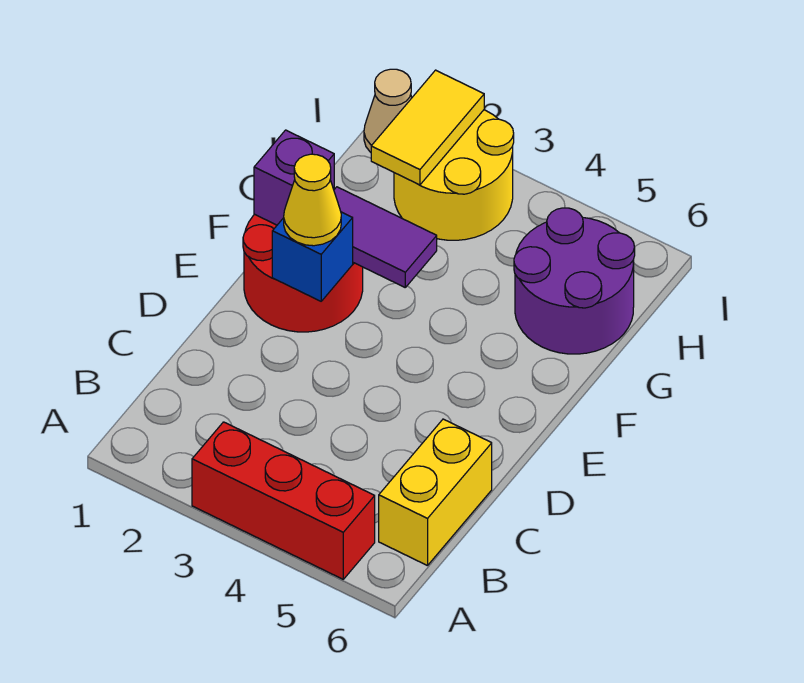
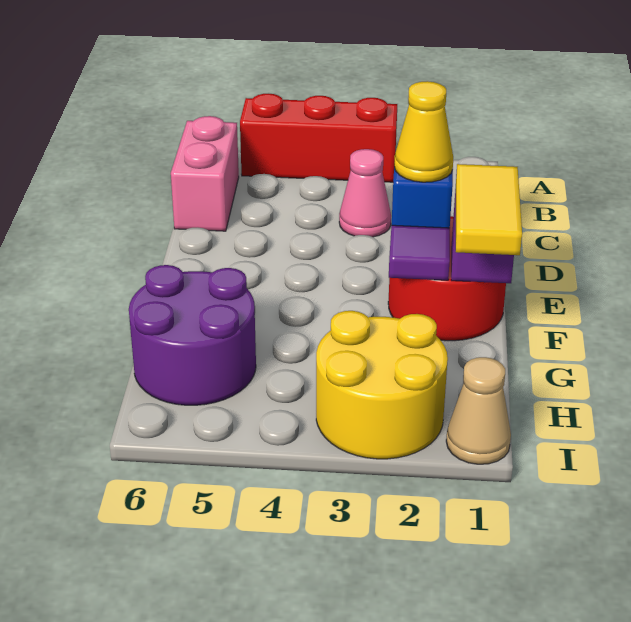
yellow brick B6:C6 level 1 -> pink brick B6:C6 level 1
none -> pink cone C3 level 1
purple tile F2:F3 level 2 -> purple tile F2 level 2
yellow tile H2:I2 level 2 -> yellow tile F1:G1 level 3

